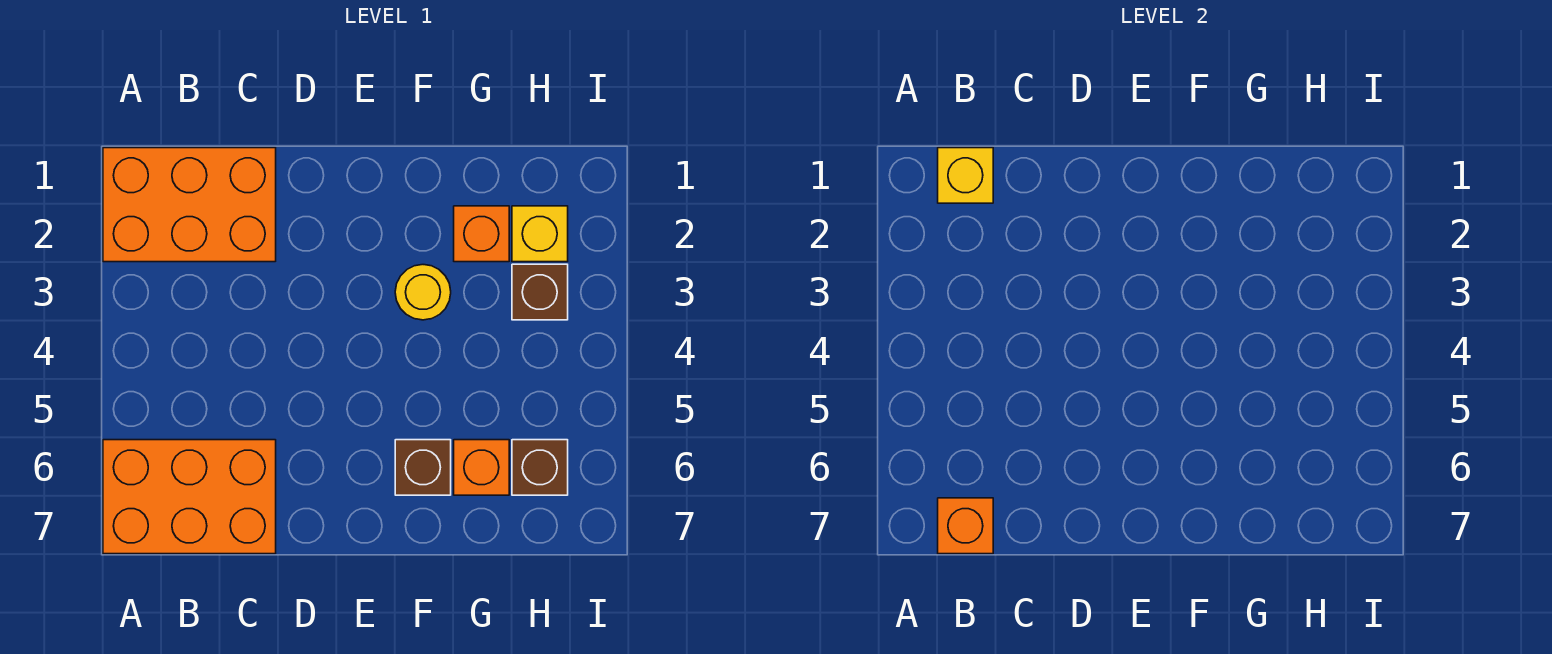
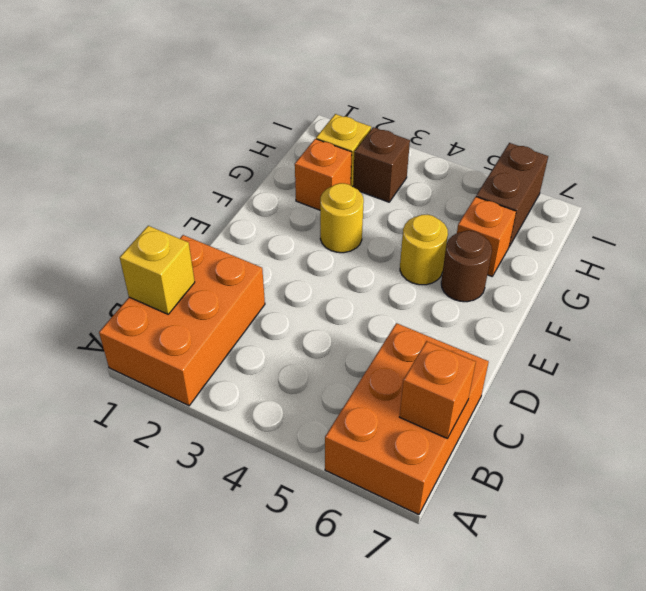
none -> yellow round brick F5 level 1
brown brick F6 level 1 -> brown round brick F6 level 1
brown brick H6 level 1 -> brown brick H6:I6 level 1

